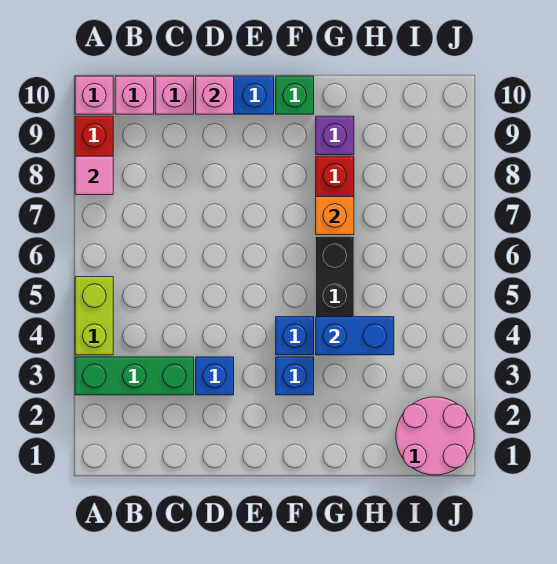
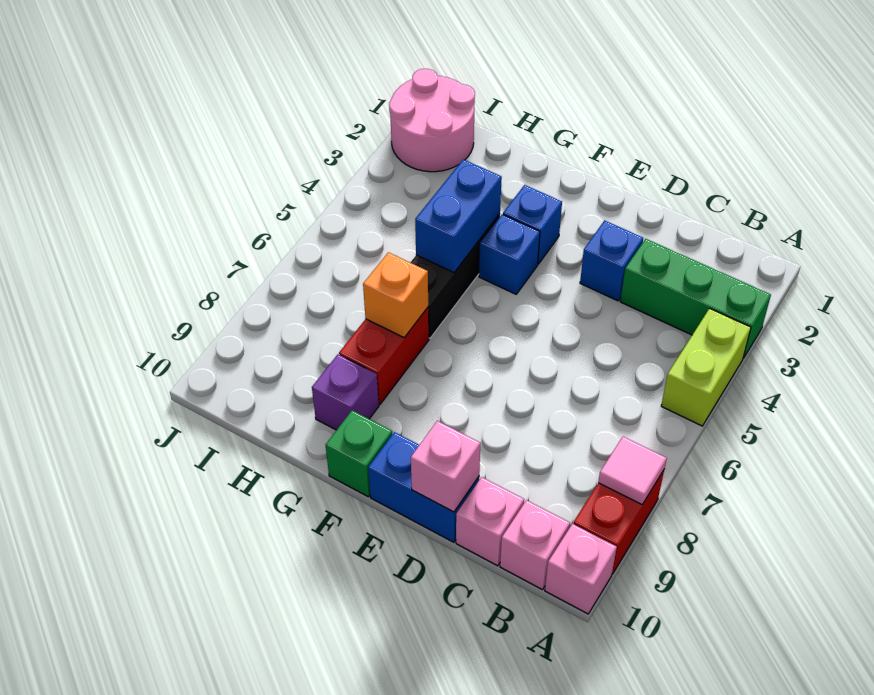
blue brick G4:H4 level 2 -> blue brick G4:G5 level 2

